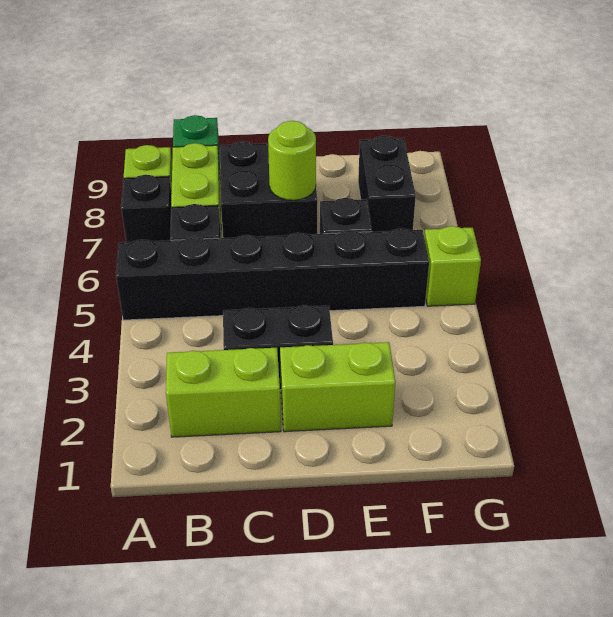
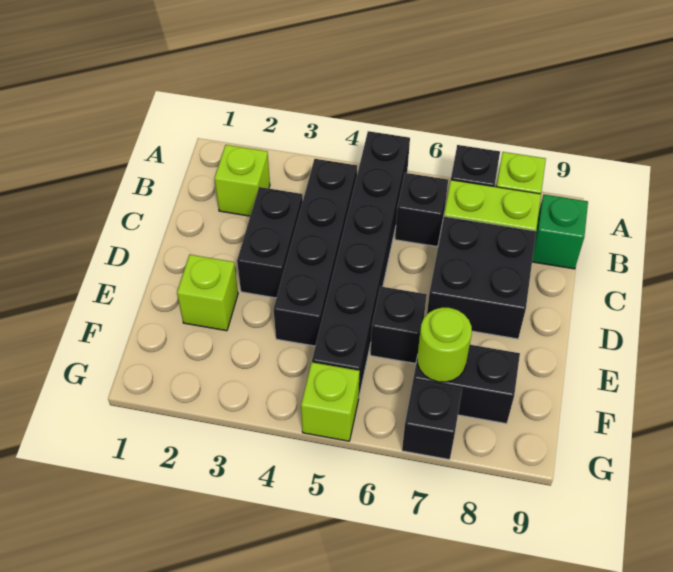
lime brick B2:C2 level 1 -> lime brick B2 level 1
none -> black brick B4:E4 level 1
lime brick D2:E2 level 1 -> lime brick E2 level 1
lime round brick D7 level 2 -> lime round brick F7 level 2
none -> black brick G7 level 1

